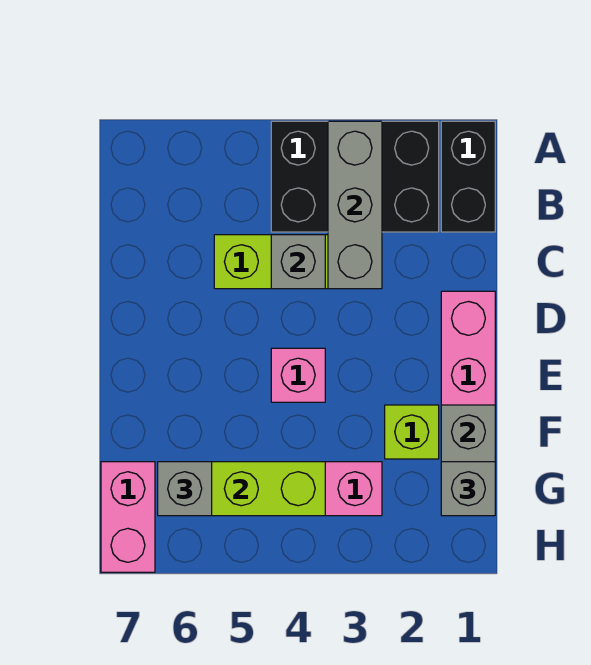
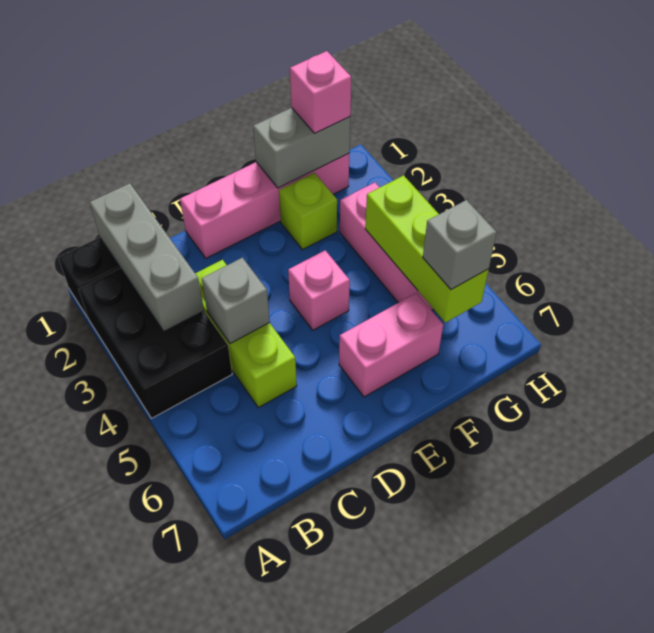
grey brick A3:C3 level 2 -> grey brick B1:B3 level 2
grey brick G1 level 3 -> pink brick G1 level 3
pink brick G7:H7 level 1 -> pink brick E6:F6 level 1

